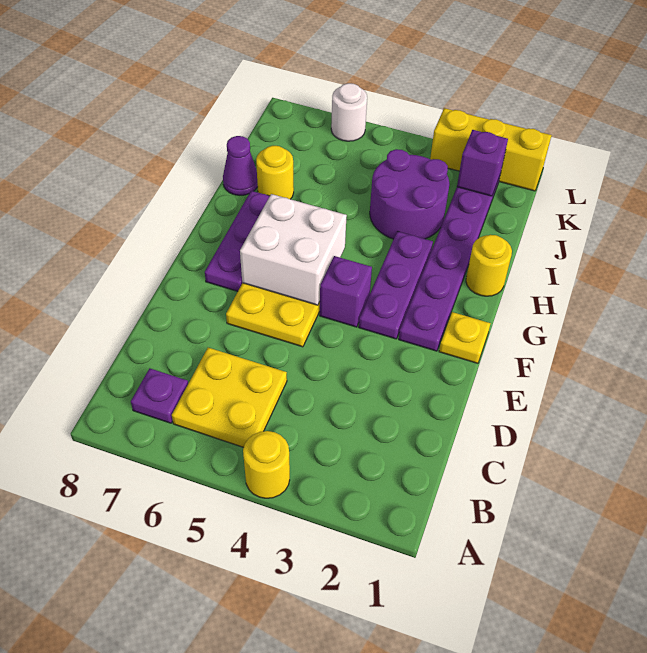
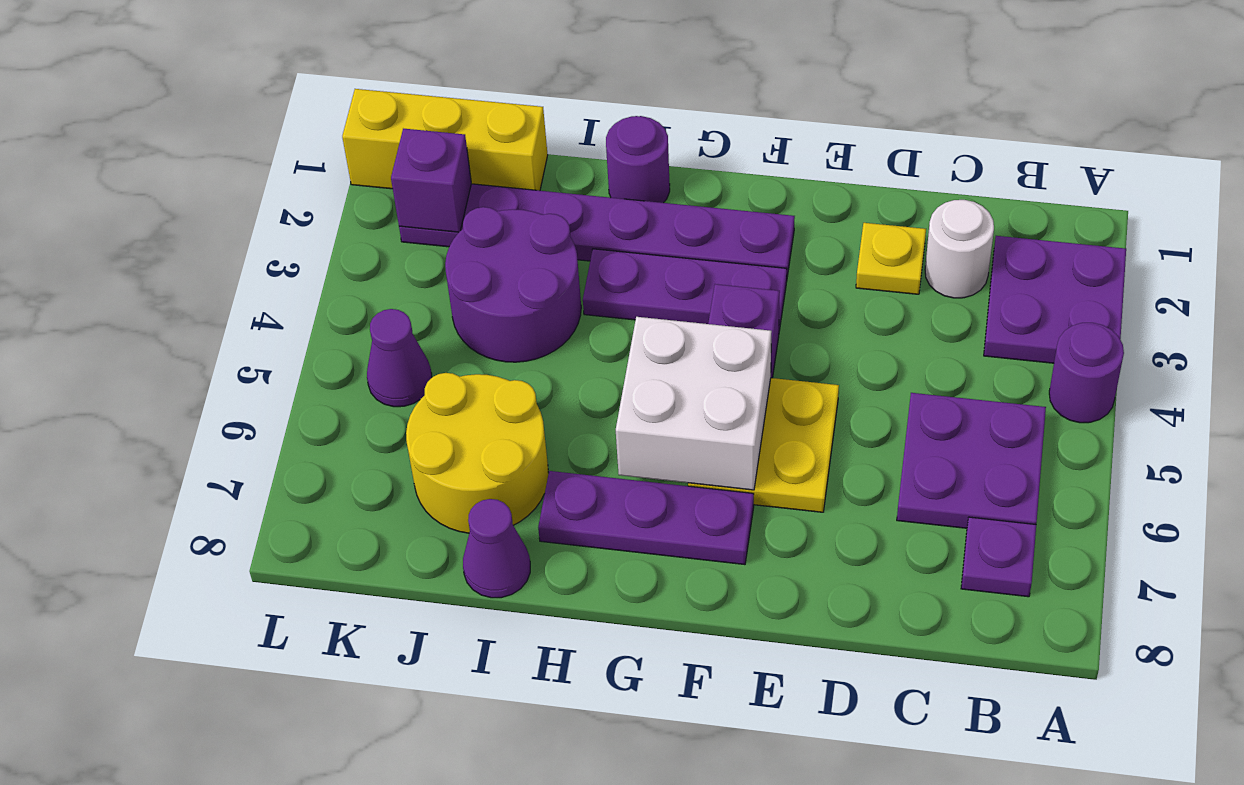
none -> purple plate A2:B3 level 1
yellow round brick A4 level 1 -> purple round brick A4 level 1
yellow plate B5:C6 level 1 -> purple plate B5:C6 level 1
yellow plate F1 level 1 -> yellow plate D2 level 1
yellow round brick H1 level 1 -> purple round brick H1 level 1
yellow round brick I7 level 1 -> yellow round brick I6:J7 level 1
none -> purple cone K5 level 1
yellow brick L1:L3 level 1 -> yellow brick J1:L1 level 1
white round brick L6 level 1 -> white round brick C2 level 1

